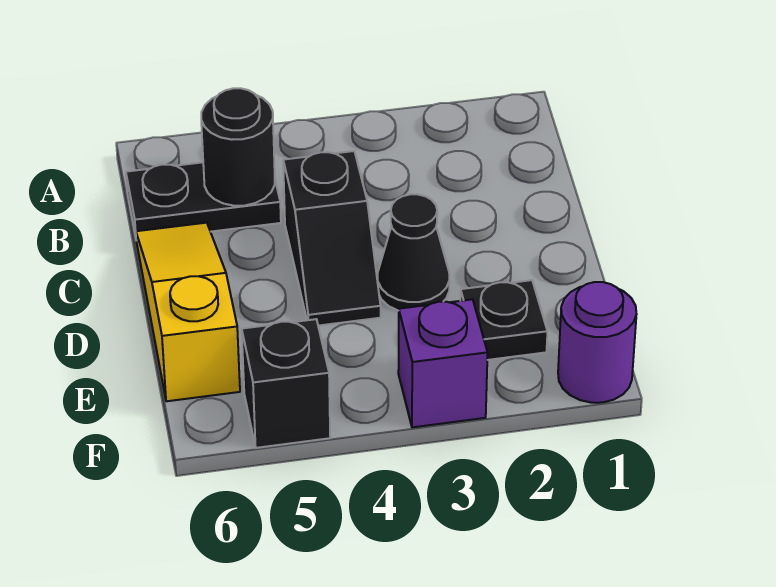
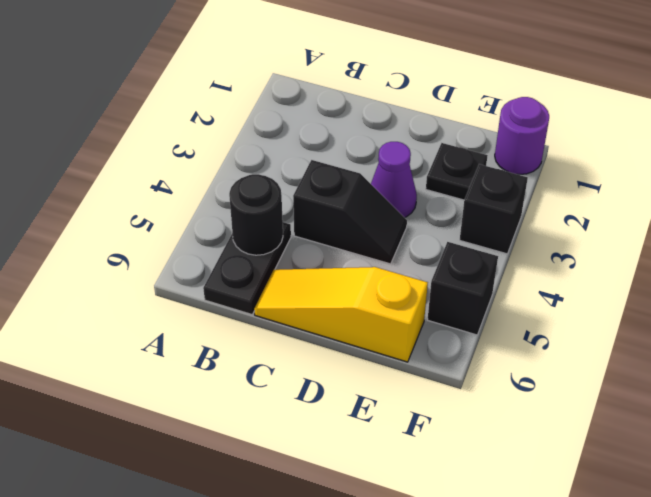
black cone D3 level 1 -> purple cone D3 level 1
purple brick F3 level 1 -> black brick F3 level 1

